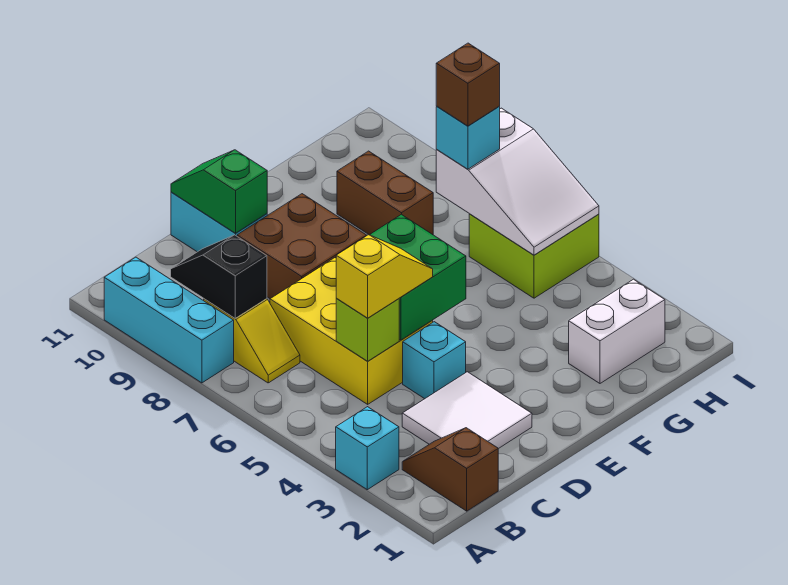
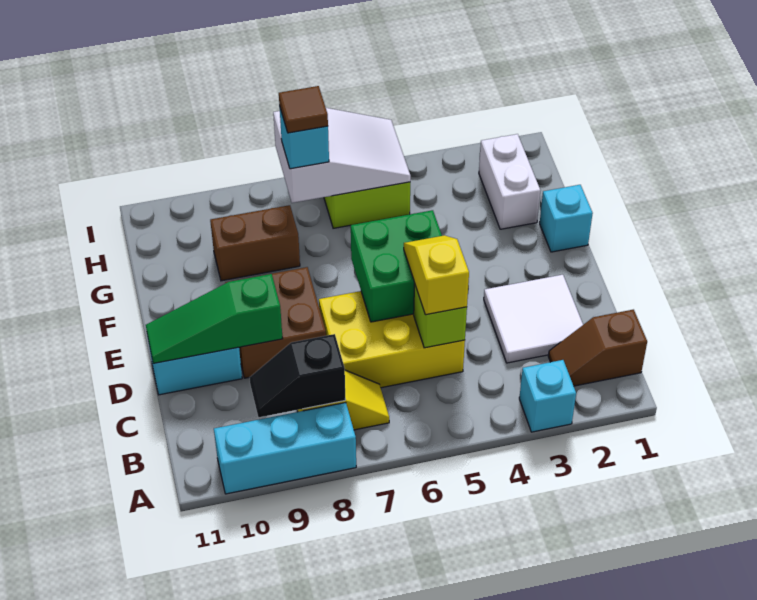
cyan brick D4 level 1 -> cyan brick F1 level 1
green slope D10:D11 level 2 top 10 -> green slope D9:D11 level 2 top 9
brown brick H7 level 4 -> brown tile H7 level 4

